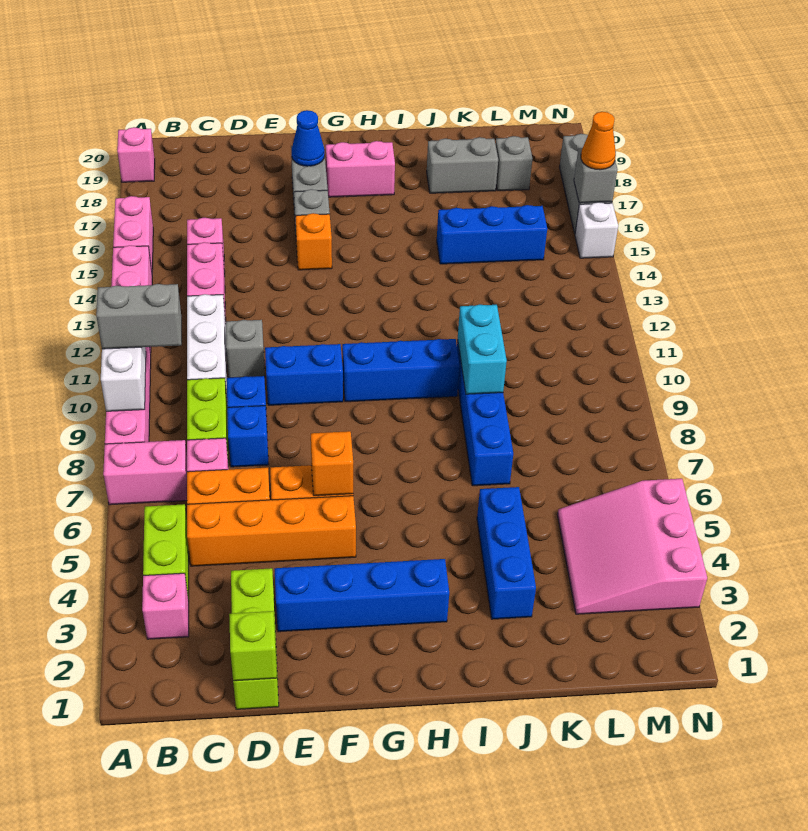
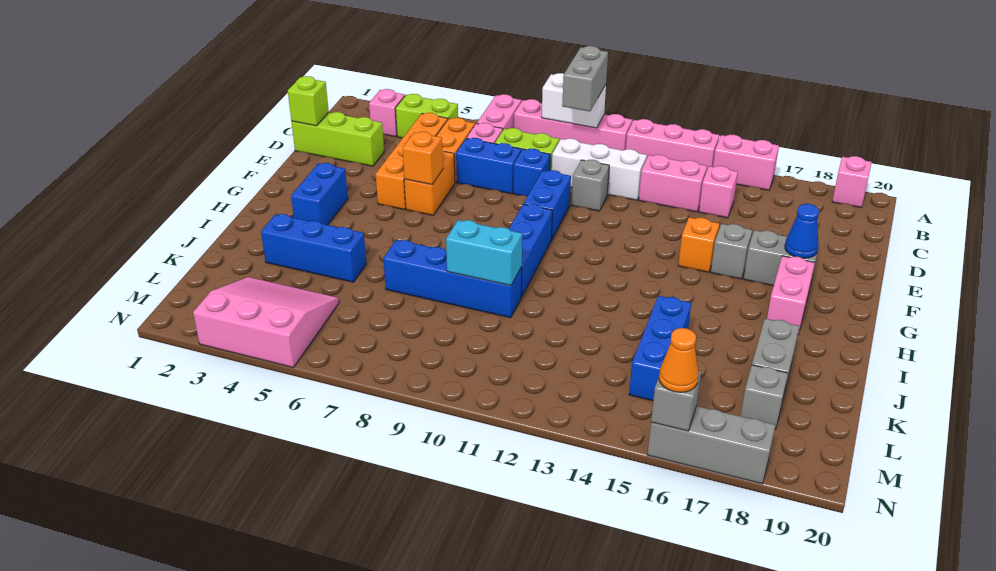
blue brick D8 level 1 -> blue brick D7:D8 level 1
blue brick E3:H3 level 1 -> blue brick G3:H3 level 1
white brick N15 level 1 -> none

